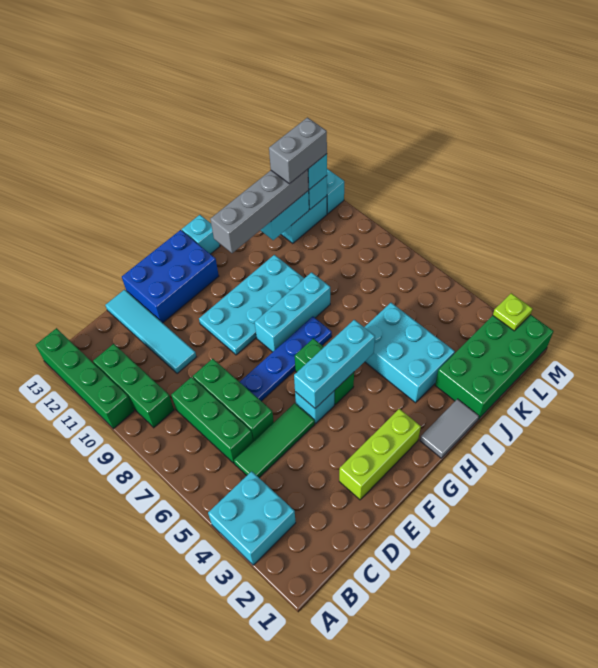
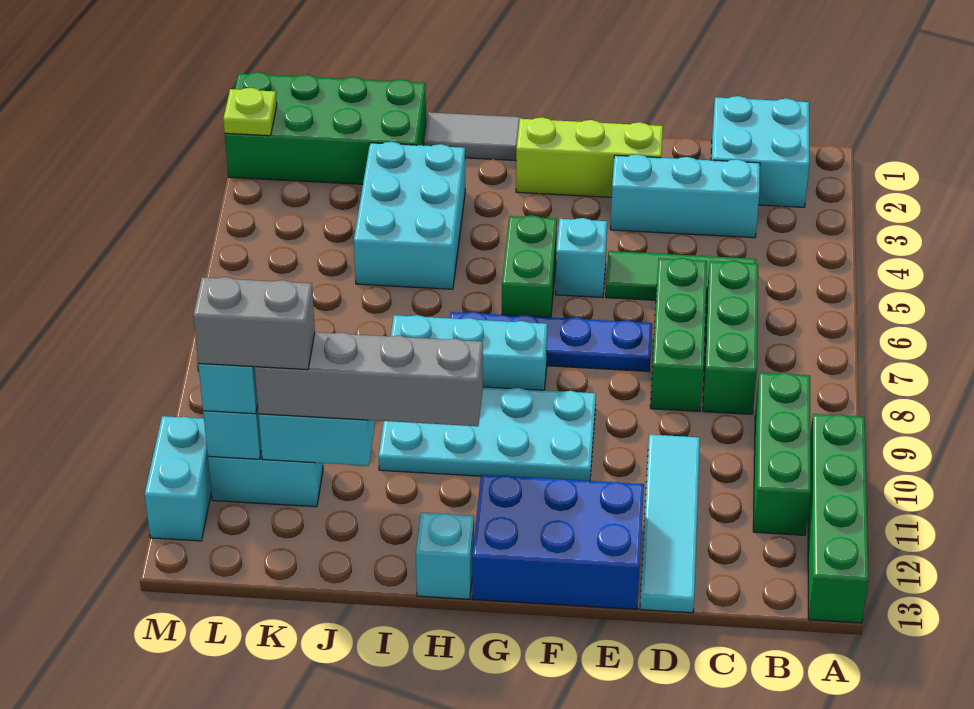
cyan brick A3:B4 level 1 -> cyan brick B1:C2 level 1
cyan brick F5:H5 level 2 -> cyan brick C3:E3 level 1

